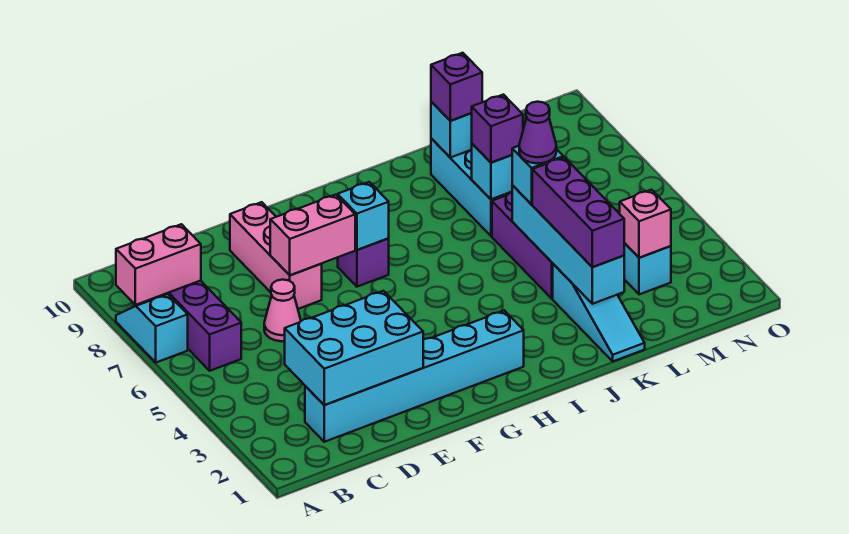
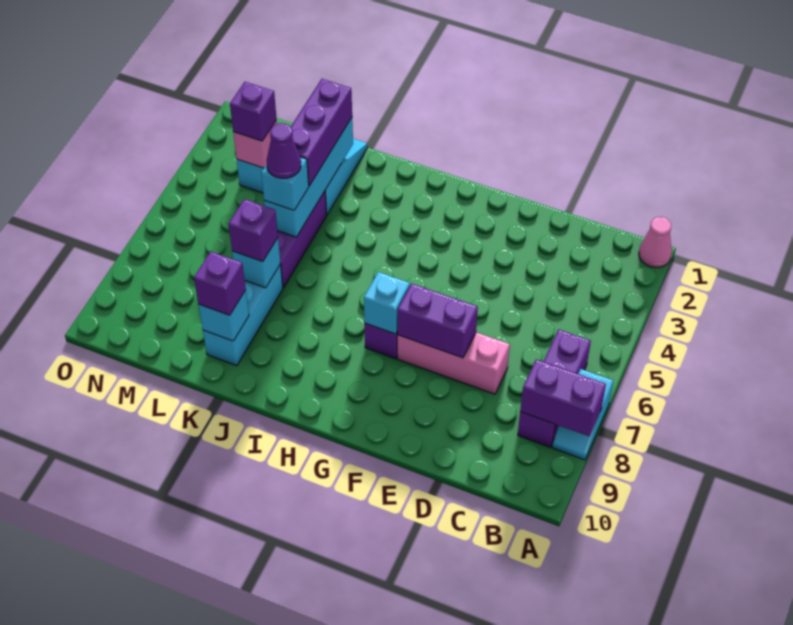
pink brick A8:B8 level 2 -> purple brick A8:B8 level 2
cyan brick C2:H2 level 1 -> none
cyan brick C2:E3 level 2 -> none
pink cone D6 level 1 -> pink cone A1 level 1
pink brick E7:E9 level 1 -> pink brick D7:F7 level 1
pink brick E7:F7 level 2 -> purple brick E7:F7 level 2
none -> purple brick M3 level 3

